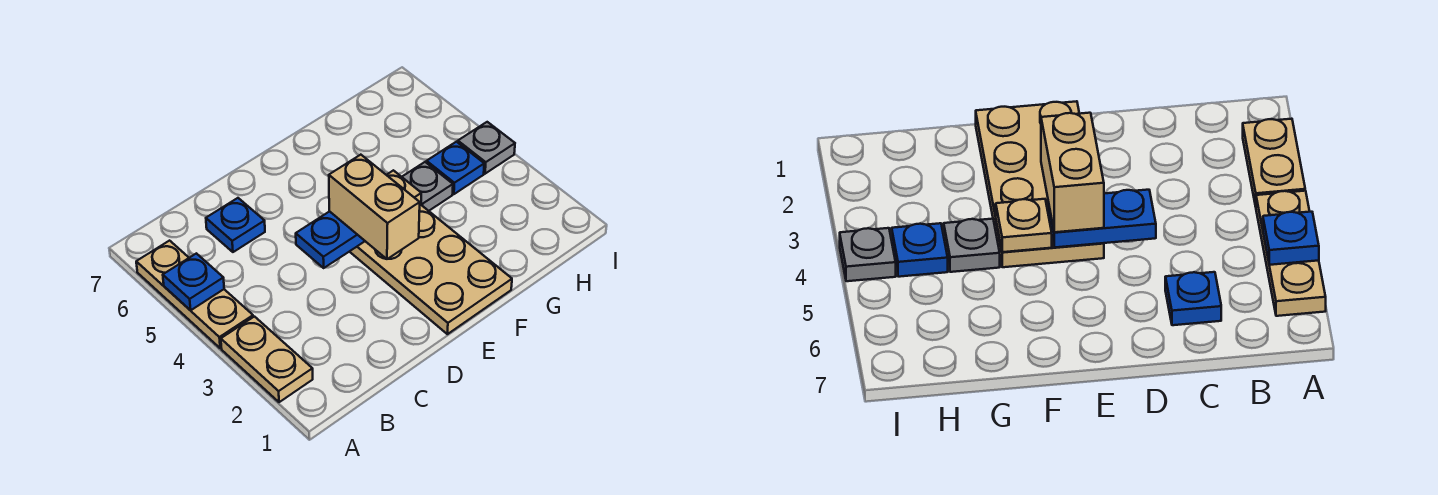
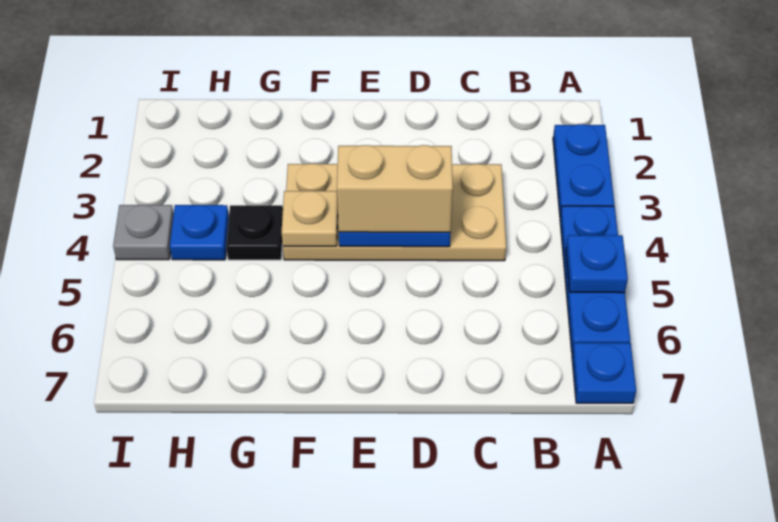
tan plate A2:A3 level 1 -> blue plate A2:A3 level 1
tan plate A4:A6 level 1 -> blue plate A4:A6 level 1
blue plate C6 level 1 -> blue plate A7 level 1
tan plate E1:F4 level 1 -> tan plate C3:F4 level 1
tan brick E3:E4 level 3 -> tan brick D4:E4 level 3
grey plate G4 level 1 -> black plate G4 level 1

